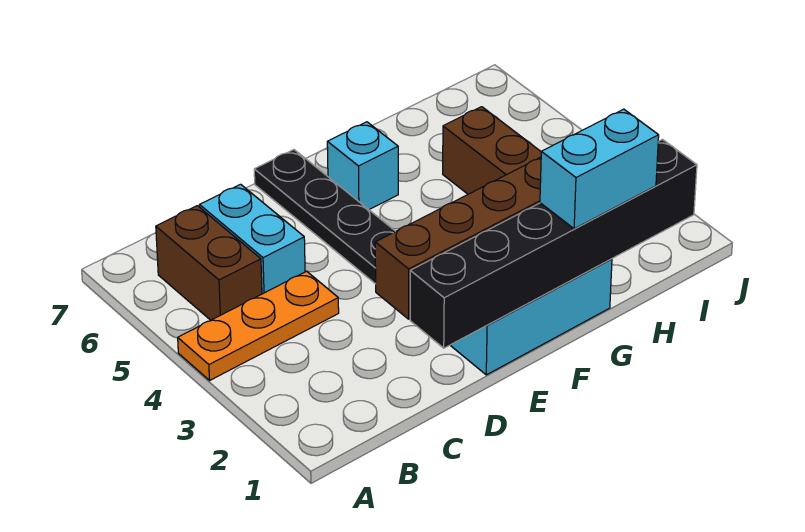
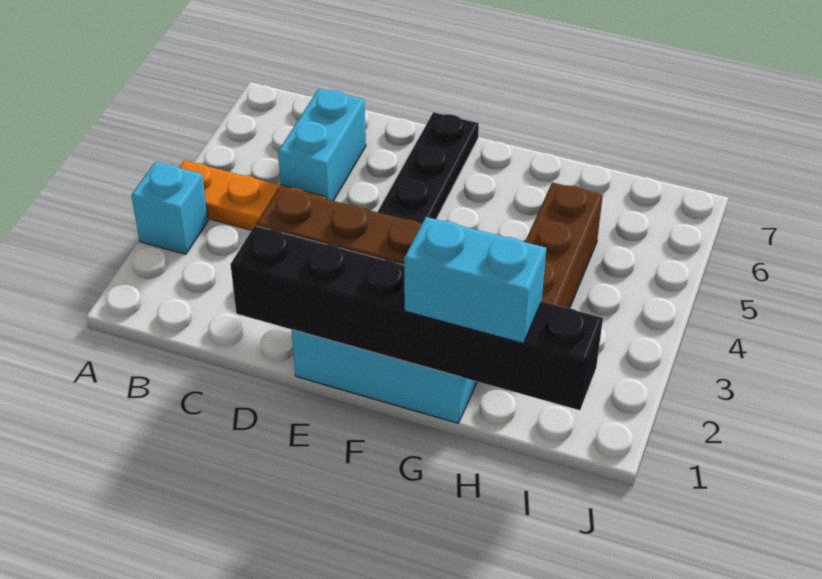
brown brick B5:B6 level 1 -> none
cyan brick F6 level 1 -> cyan brick A3 level 1

